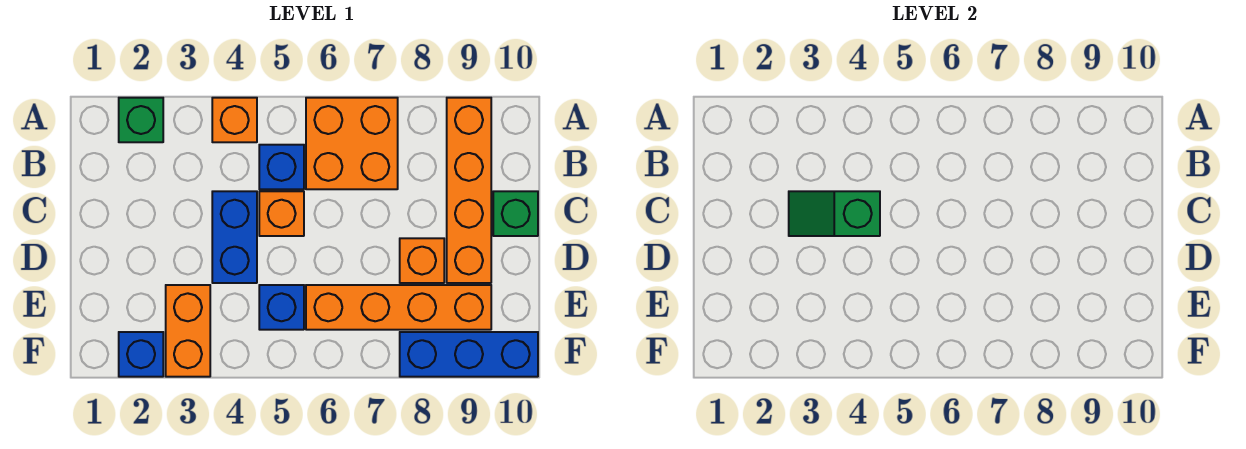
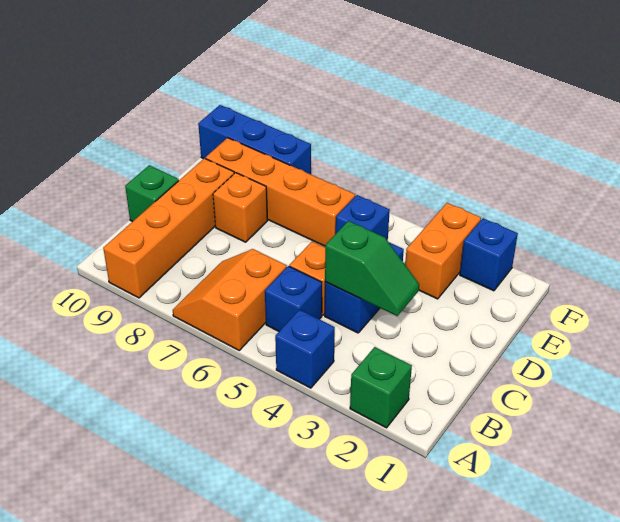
orange brick A4 level 1 -> blue brick A4 level 1
orange brick A6:B7 level 1 -> orange slope A6:B7 level 1 top 6

